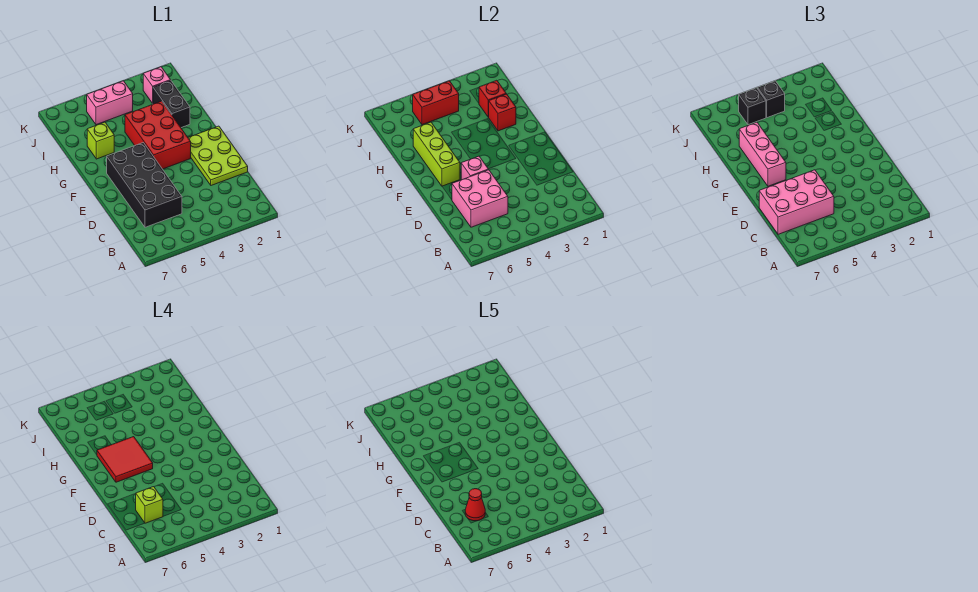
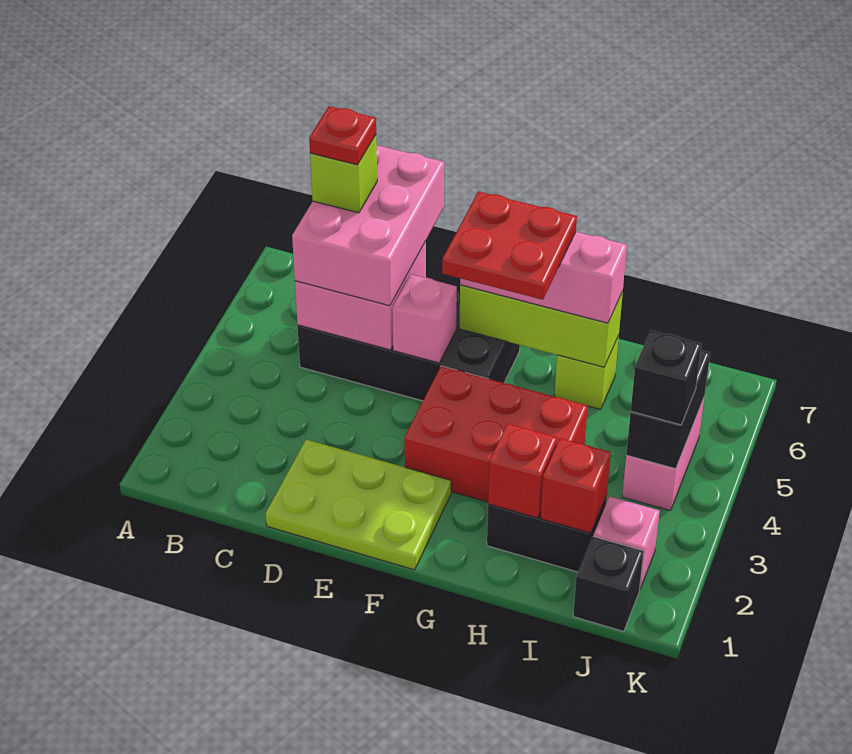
red cone C6 level 5 -> red plate C6 level 5
red tile F5:G6 level 4 -> red plate F5:G6 level 4
red brick J4:J5 level 2 -> black brick J4:J5 level 2
black brick J5 level 3 -> black brick J1 level 1

